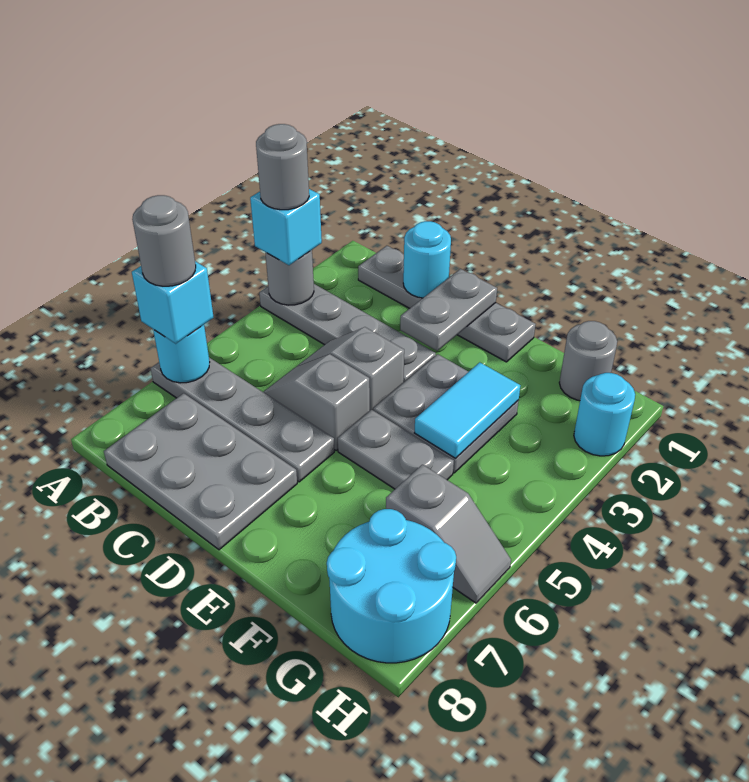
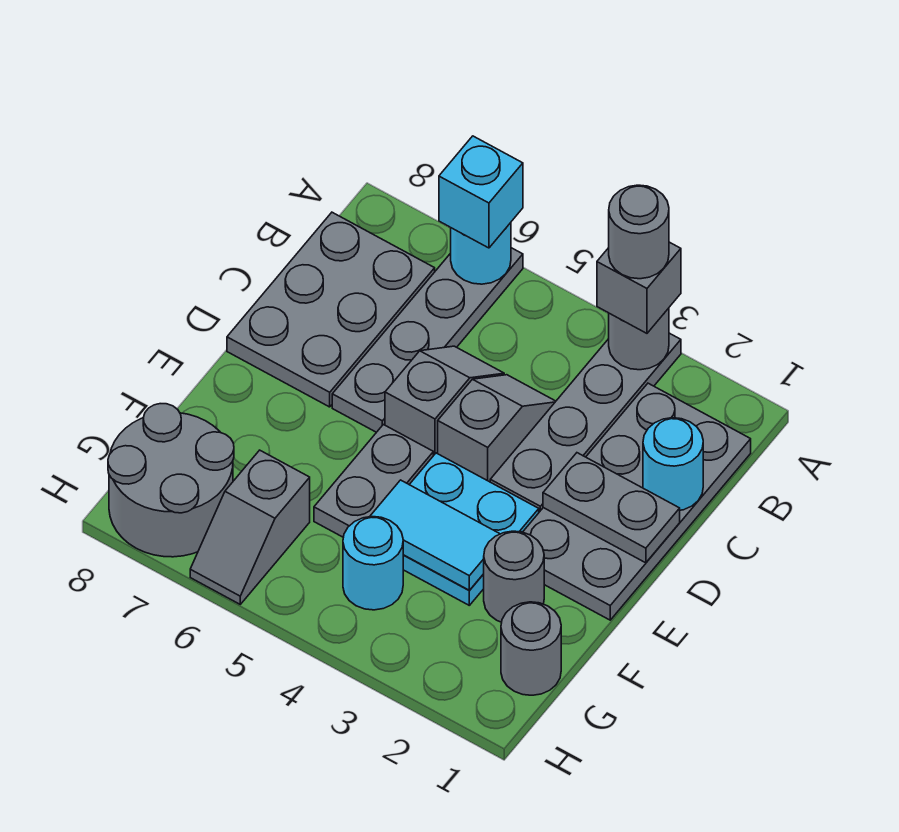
cyan brick A3 level 3 -> grey brick A3 level 3
grey round brick A6 level 4 -> grey round brick F2 level 1
grey plate B1:E1 level 1 -> grey plate B1:E2 level 1
grey plate E3:F4 level 1 -> cyan plate E3:F4 level 1
cyan round brick G7:H8 level 1 -> grey round brick G7:H8 level 1
cyan round brick H2 level 1 -> cyan round brick G4 level 1

